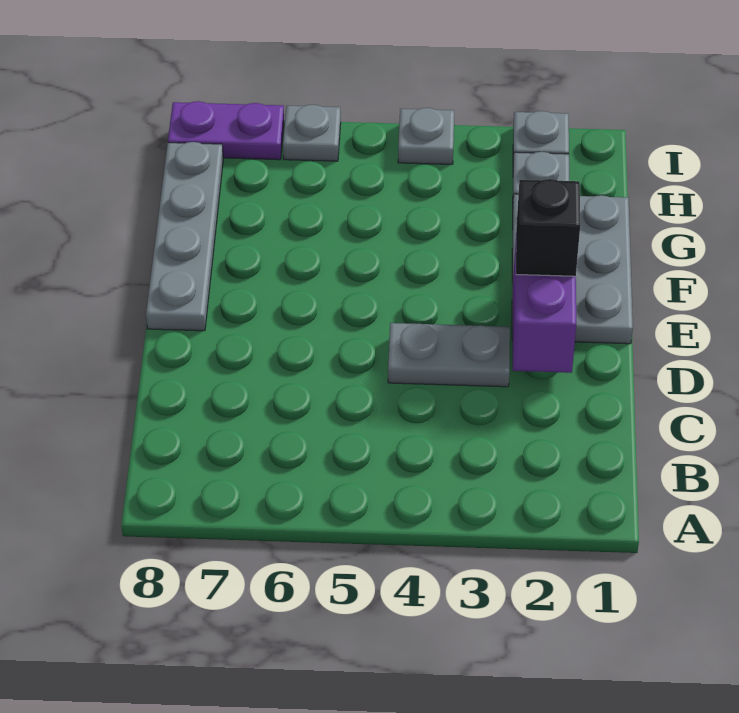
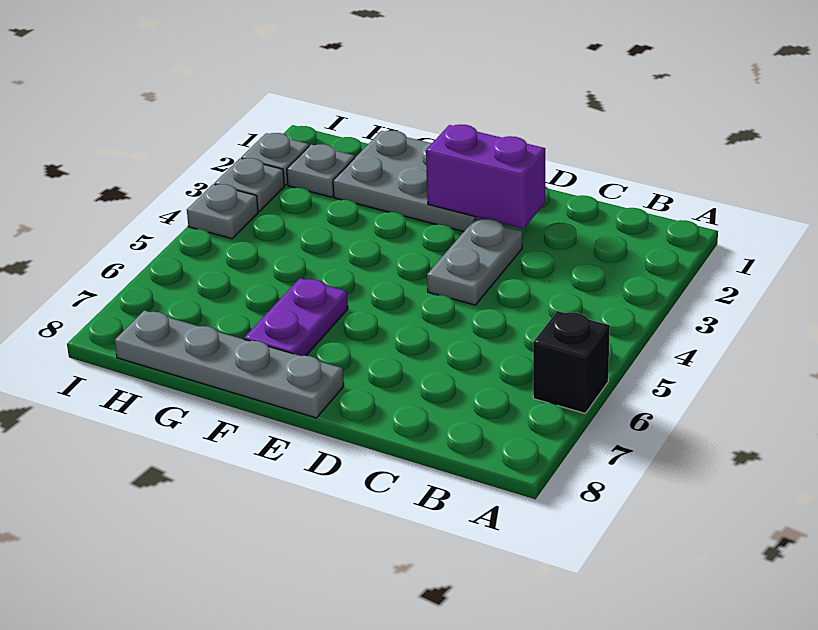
black brick E2 level 3 -> black brick A6 level 1
grey plate I6 level 1 -> grey plate I3 level 1
purple plate I7:I8 level 1 -> purple plate F6:F7 level 1

